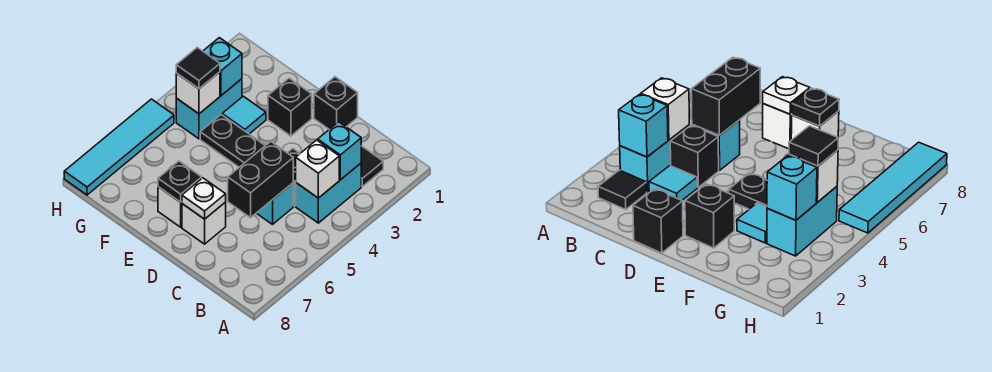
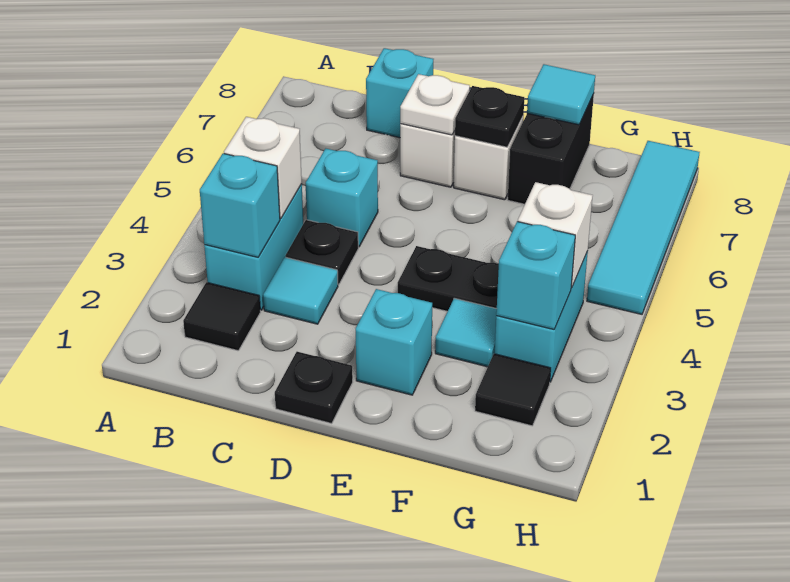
black brick C4 level 1 -> black plate C4 level 1
black brick C5:C6 level 2 -> black brick F7:F8 level 1
none -> cyan brick C8 level 1
black brick D1 level 1 -> black plate D1 level 1
black brick E2 level 1 -> cyan brick E2 level 1
none -> cyan tile F8 level 2
black tile G4 level 3 -> black tile G2 level 1

